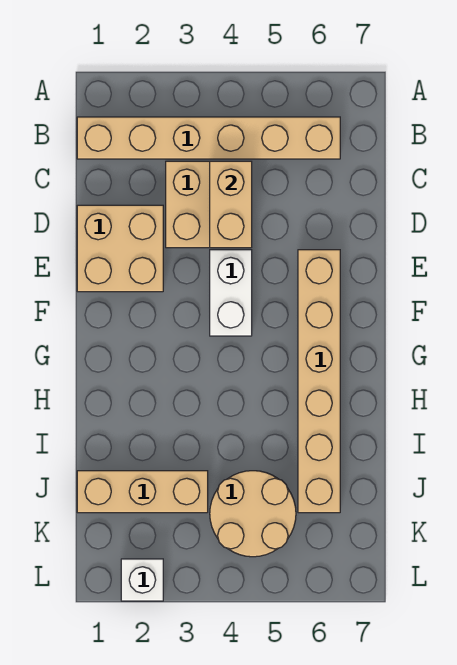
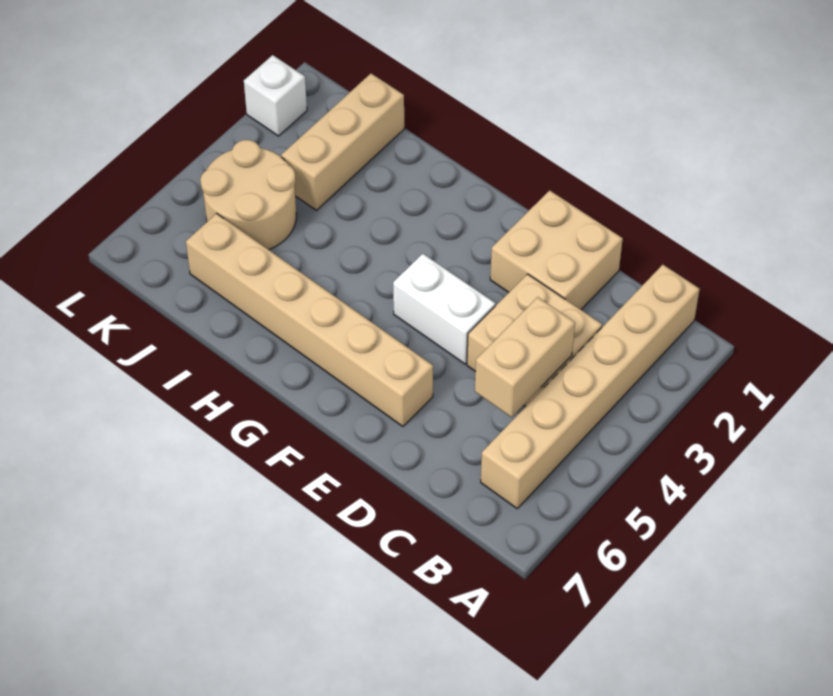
tan brick C4:D4 level 2 -> tan brick C4:C5 level 2

